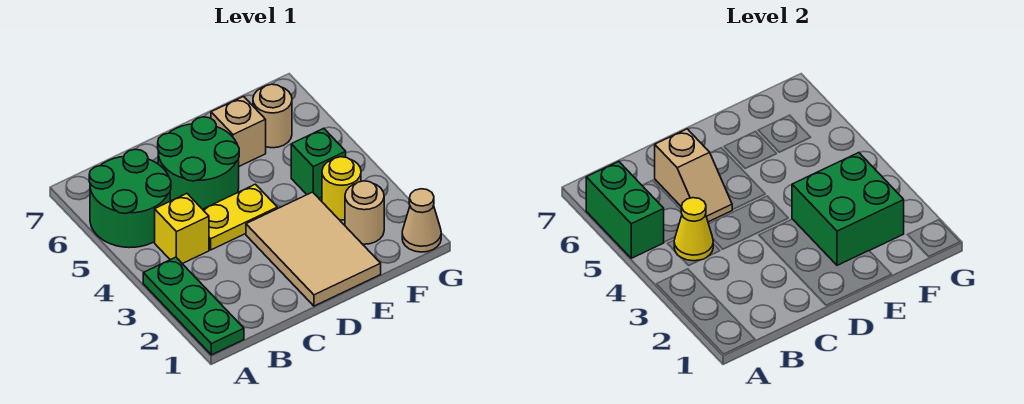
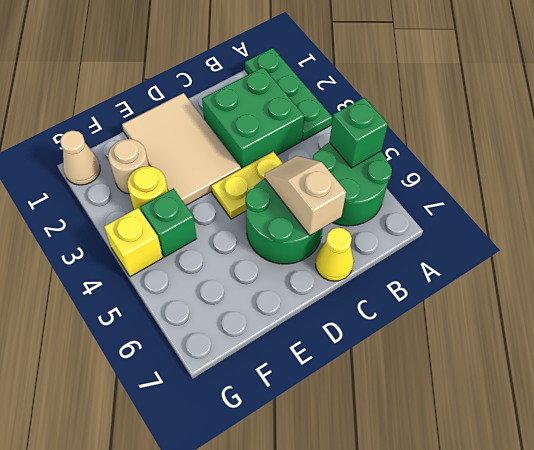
green brick A5:A6 level 2 -> green brick A5 level 2
yellow brick B4 level 1 -> yellow brick G4 level 1
yellow cone B4 level 2 -> yellow cone C7 level 1
green brick E2:F3 level 2 -> green brick B2:C3 level 1
tan brick E6 level 1 -> none
tan round brick F6 level 1 -> none

